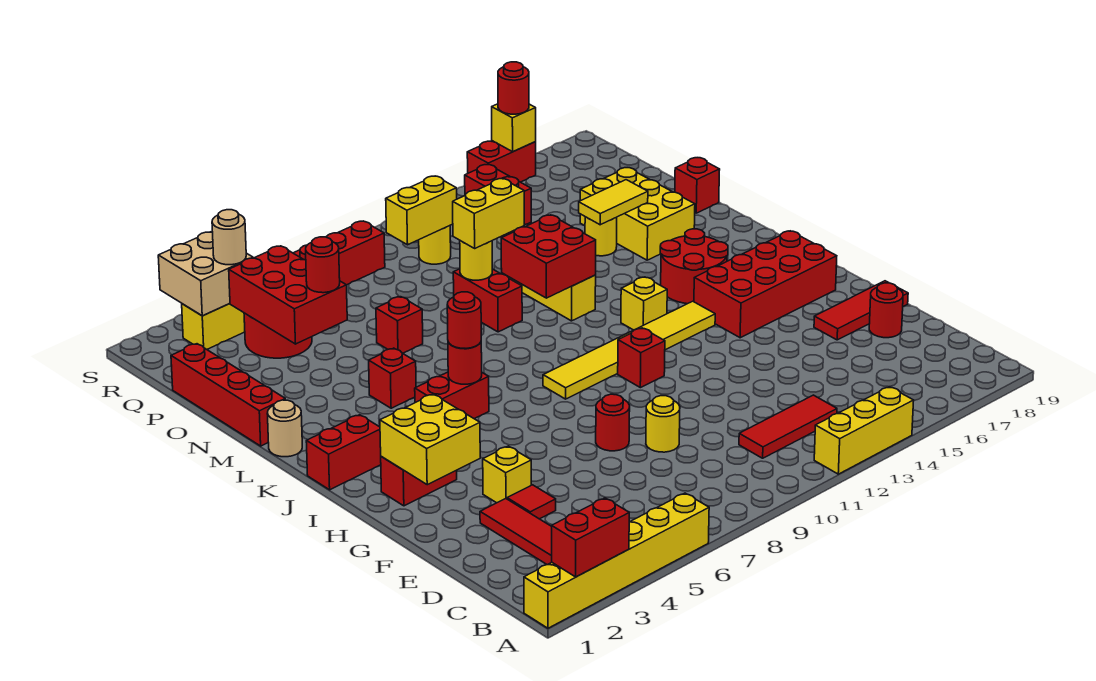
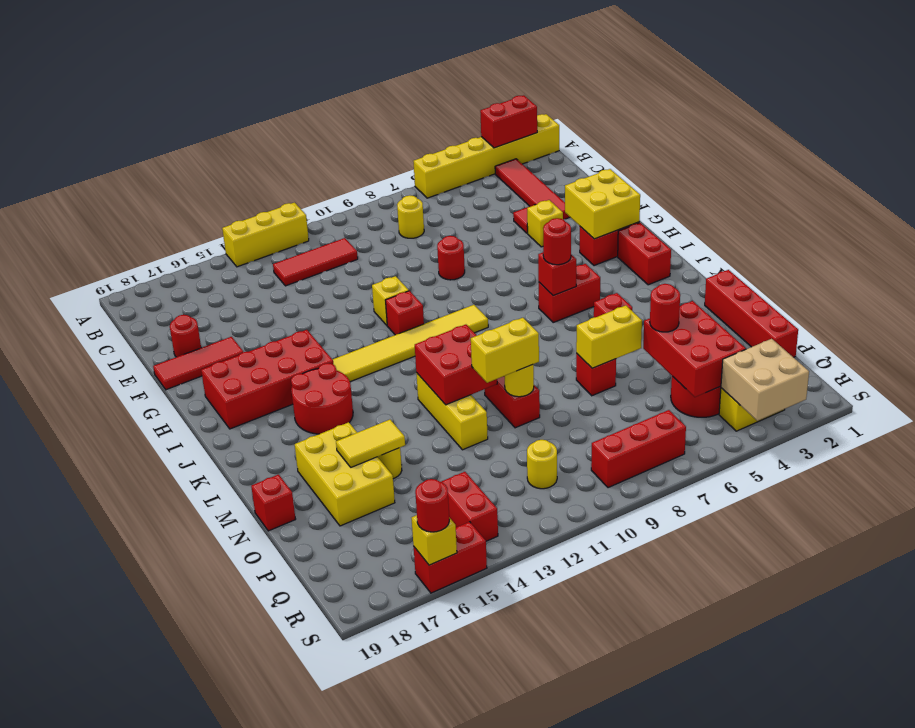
yellow round brick E9 level 1 -> yellow round brick C8 level 1
red brick J1:J2 level 1 -> red brick I2:J2 level 1
red round brick J6 level 2 -> red brick J6 level 2
yellow brick J13 level 1 -> yellow brick G11 level 1
tan round brick L1 level 1 -> none
yellow brick Q10:Q11 level 2 -> yellow brick N6:N7 level 2
tan round brick R4 level 3 -> none

